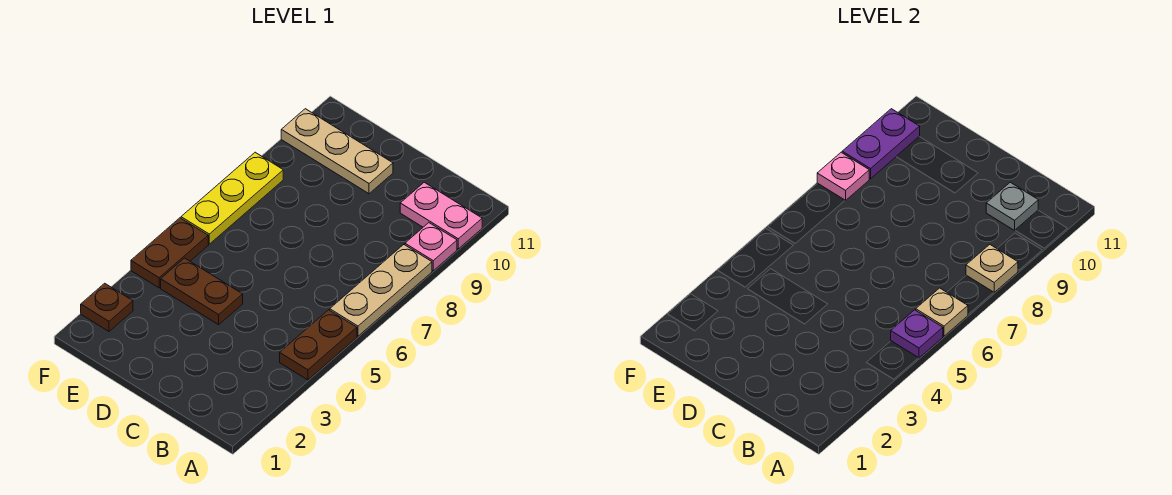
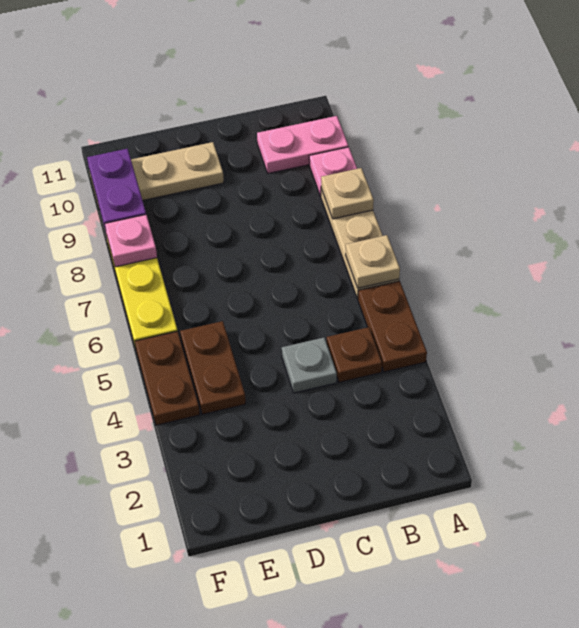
purple plate A5 level 2 -> none
grey plate B10 level 2 -> grey plate C4 level 1
brown plate D4:E4 level 1 -> brown plate E4:E5 level 1
brown plate F2 level 1 -> brown plate B4 level 1

